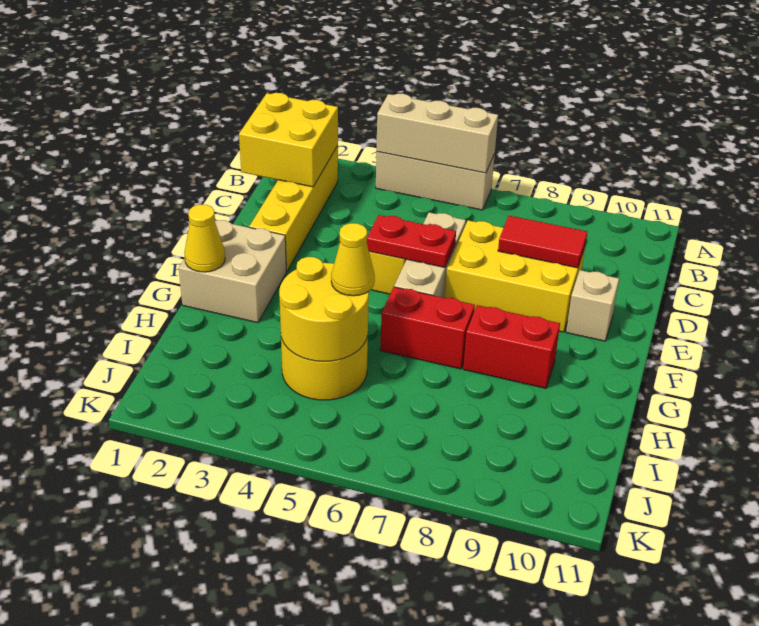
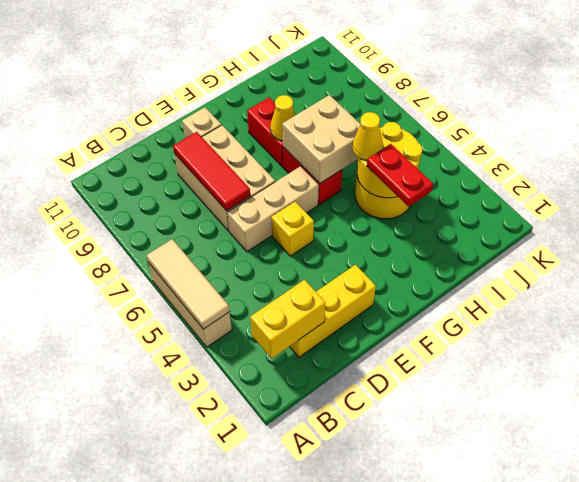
tan brick A4:A6 level 2 -> tan tile A4:A6 level 2
yellow brick B1:C2 level 2 -> yellow brick B2:C2 level 2
yellow brick B2:E2 level 1 -> yellow brick C2:E2 level 1
yellow brick D7:E9 level 1 -> tan brick D7:E9 level 1
red tile D8:D9 level 2 -> red tile D7:D9 level 2
red plate E5:E6 level 2 -> red plate H3:H4 level 3
tan brick F1:G2 level 1 -> tan brick G6:H7 level 2
yellow cone G1 level 2 -> yellow cone G8 level 2

